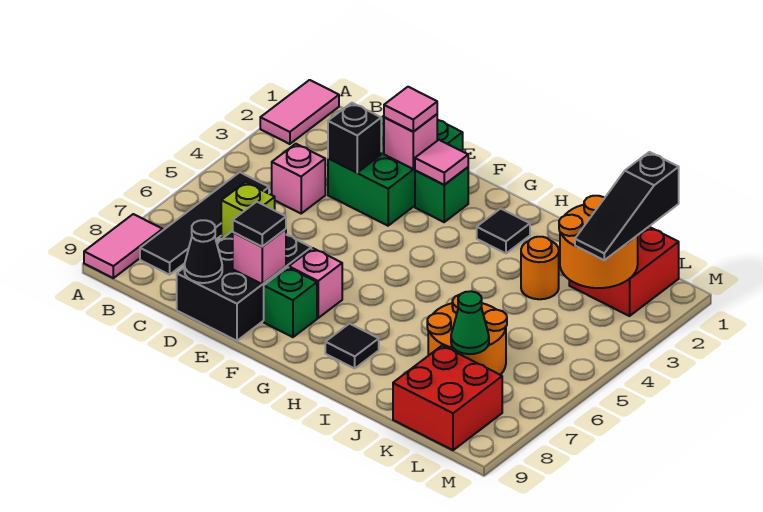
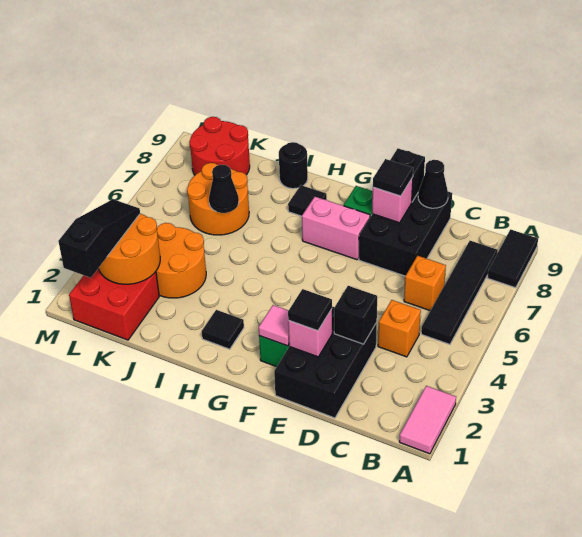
pink tile A8:A9 level 1 -> black tile A8:A9 level 1
pink brick C4 level 1 -> orange brick C4 level 1
lime brick C6 level 1 -> orange brick C6 level 1
green brick D1:E3 level 1 -> black brick D1:E3 level 1
pink tile E2 level 3 -> black tile E2 level 3
none -> black brick E9 level 2
pink brick F7 level 1 -> pink brick F7:G7 level 1
none -> black round brick I9 level 1
orange round brick J3 level 1 -> orange round brick J3:K4 level 1
none -> black cone J6 level 2
green cone K7 level 2 -> none
red brick K8:L9 level 1 -> red round brick K8:L9 level 1

